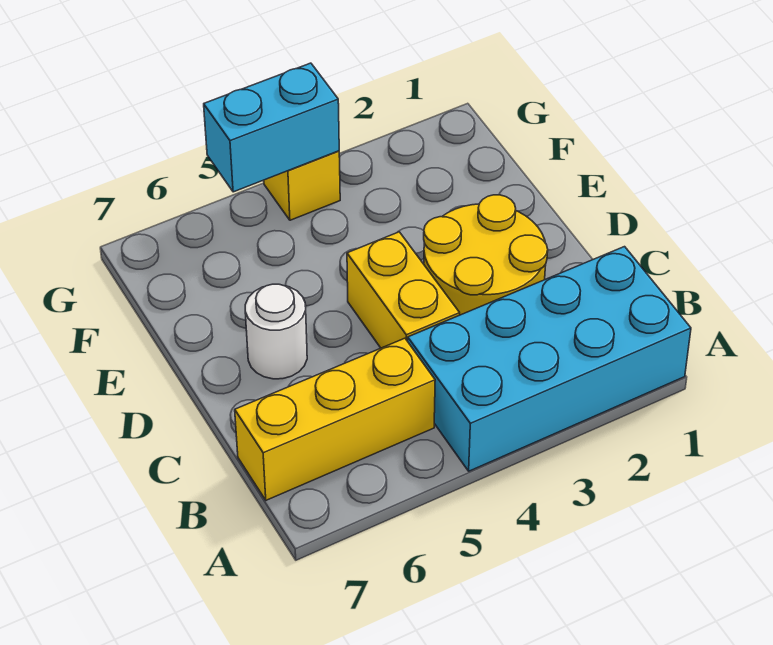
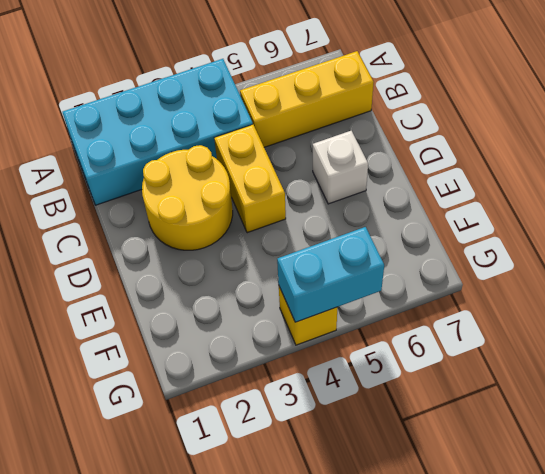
white round brick D6 level 1 -> white brick D6 level 1

